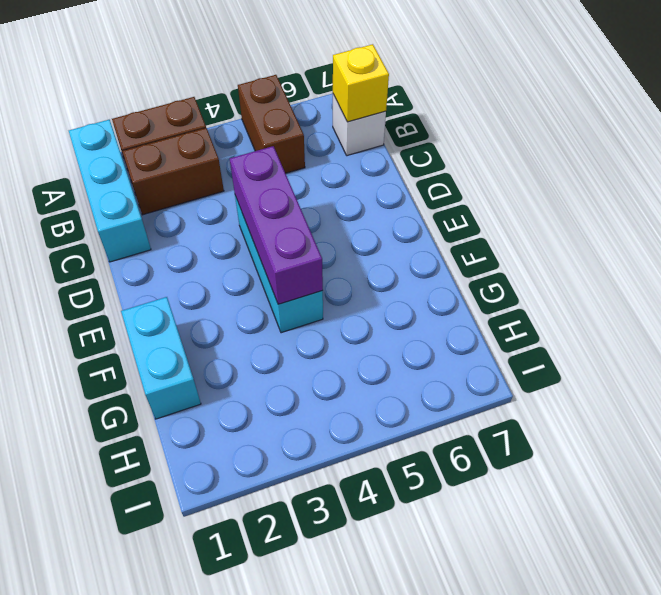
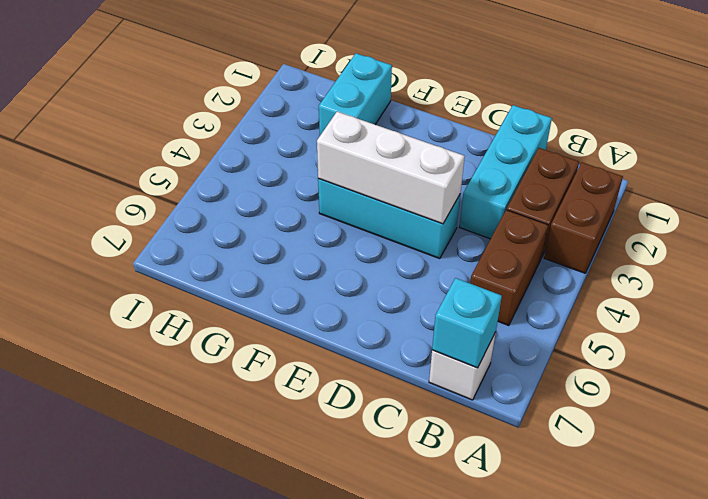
cyan brick A1:C1 level 1 -> cyan brick C1:C3 level 1
brown brick A5:B5 level 1 -> brown brick B4:B5 level 1
yellow brick B7 level 2 -> cyan brick B7 level 2
purple brick D4:F4 level 2 -> white brick D4:F4 level 2
cyan brick F1:G1 level 1 -> cyan brick G1:G2 level 1

